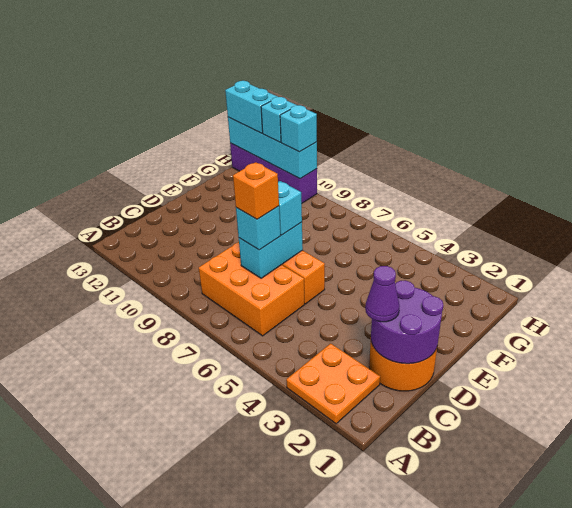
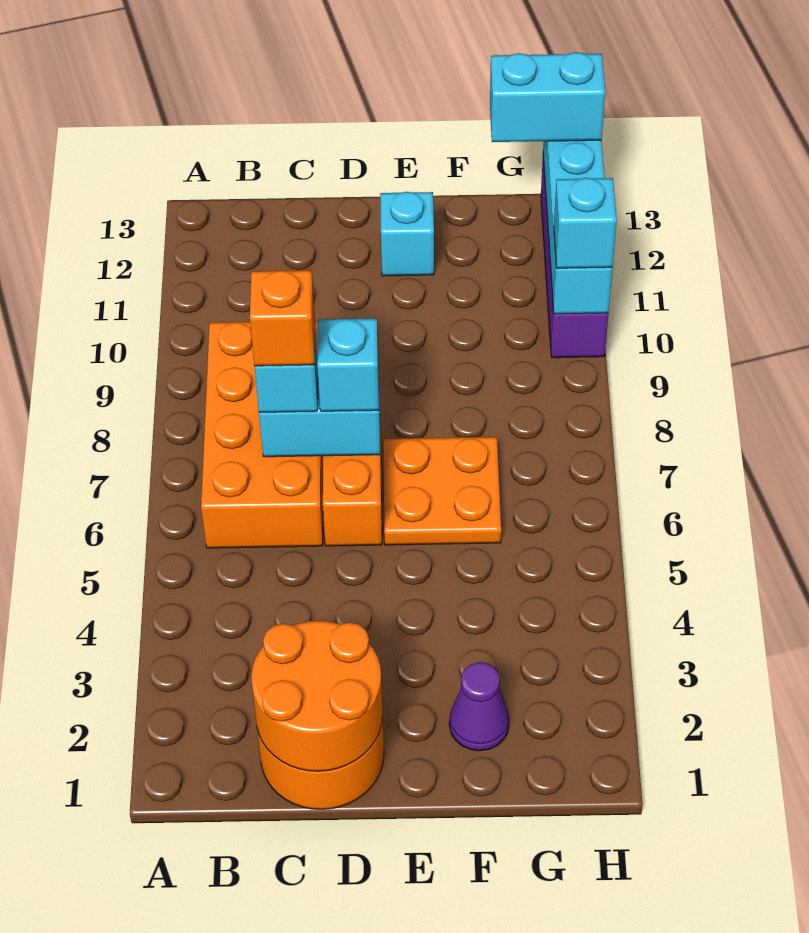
orange plate A2:B3 level 1 -> orange plate E6:F7 level 1
orange brick B6:C8 level 1 -> orange brick B6:C9 level 1
purple round brick C1:D2 level 2 -> orange round brick C1:D2 level 2
purple cone C2 level 3 -> purple cone F2 level 1
cyan brick H11 level 3 -> cyan brick E12 level 1
cyan brick H12:H13 level 3 -> cyan brick G13:H13 level 3

